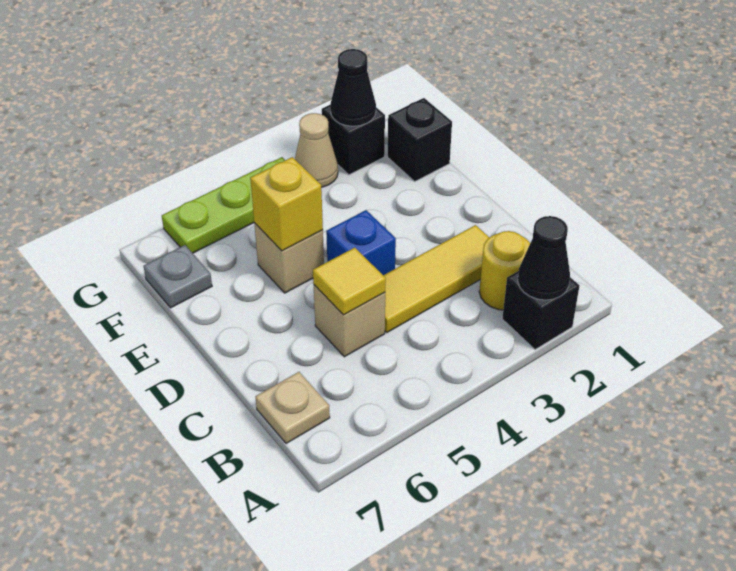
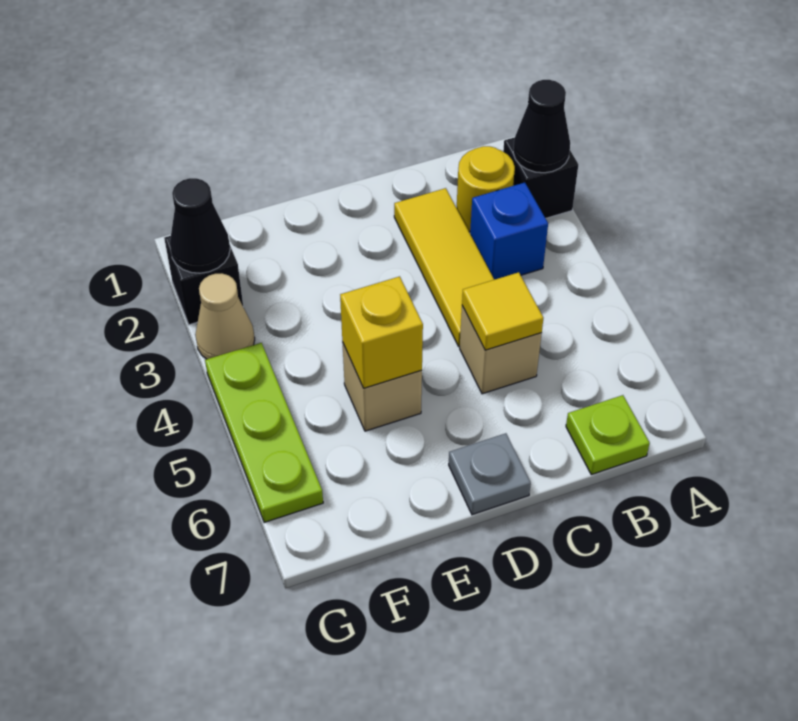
tan plate B7 level 1 -> lime plate B7 level 1
blue brick D4 level 1 -> blue brick B3 level 1
black brick F1 level 1 -> none
grey plate F7 level 1 -> grey plate D7 level 1

